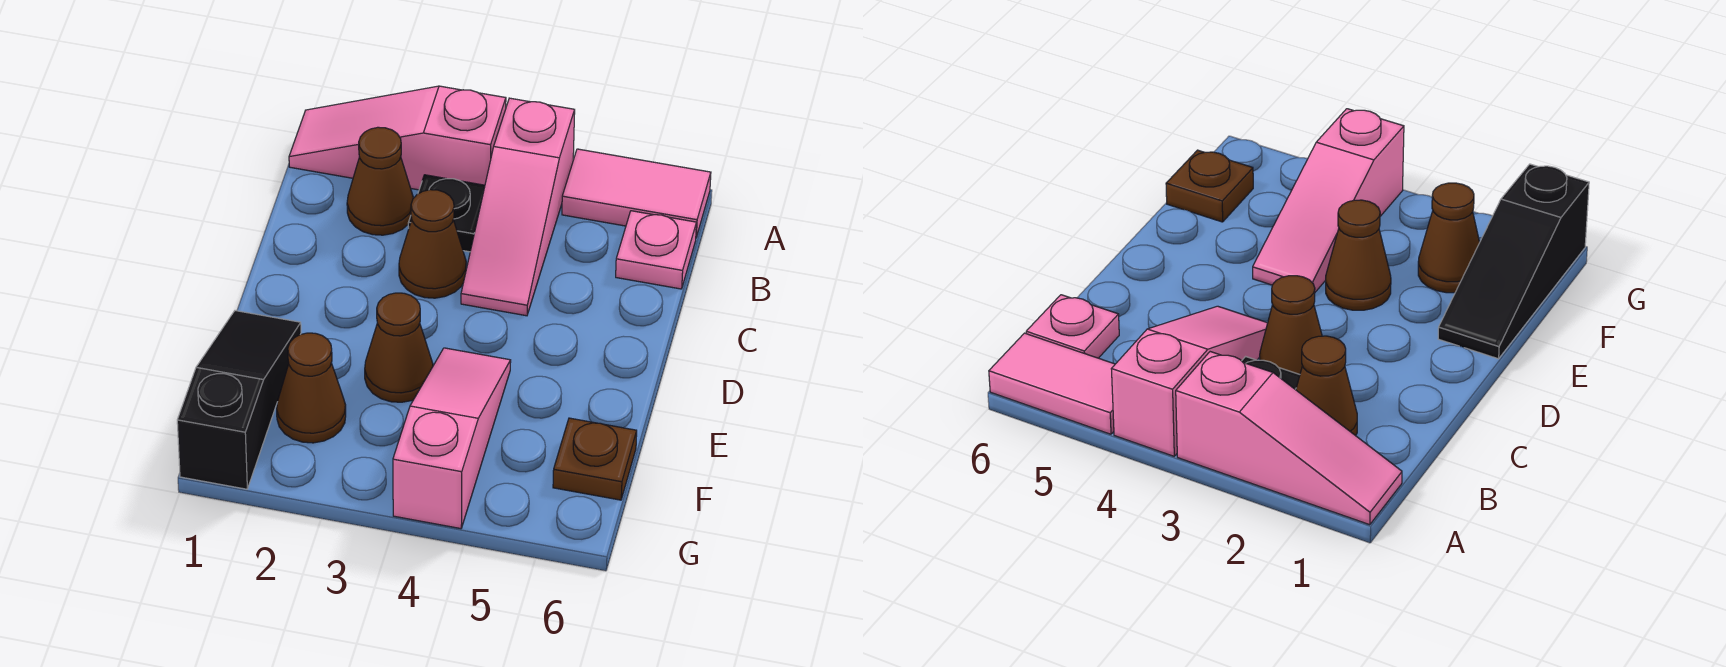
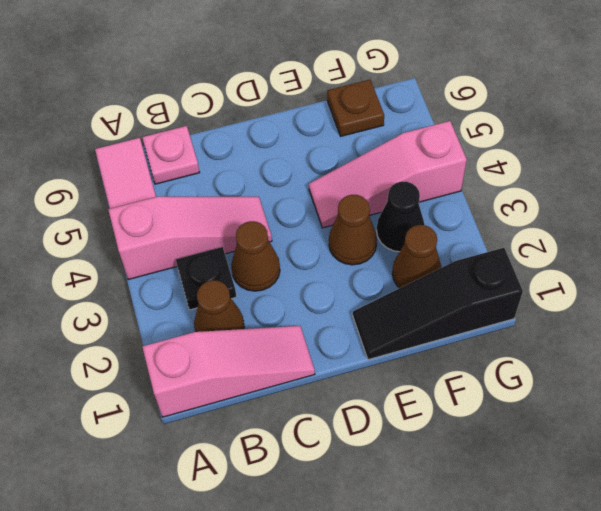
pink slope A1:A3 level 1 top 3 -> pink slope A1:C1 level 1 top A
none -> black cone F3 level 1

